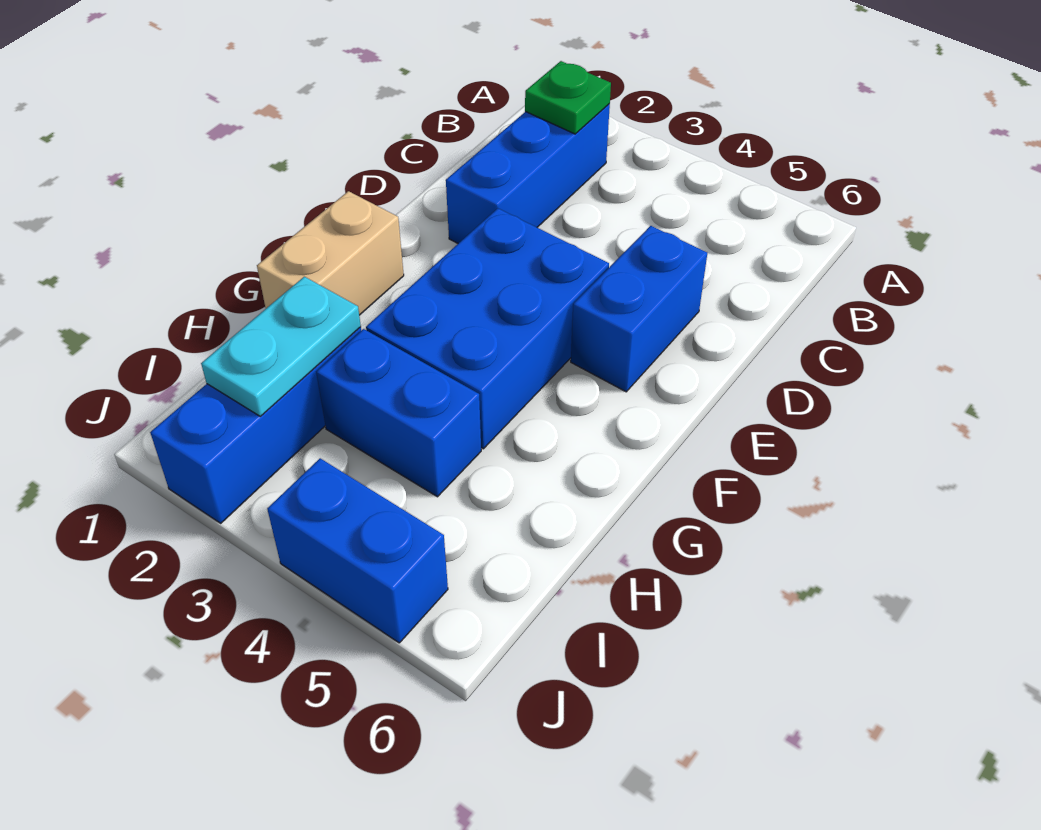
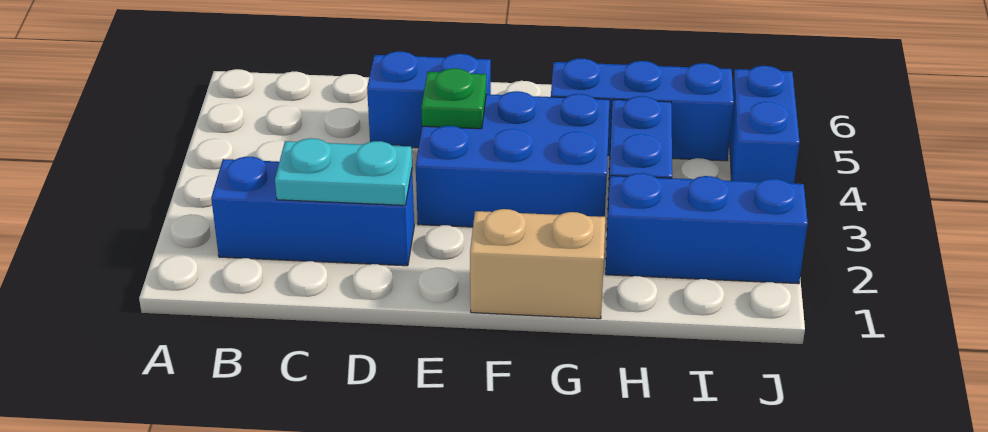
green plate B2 level 2 -> green plate E4 level 2
none -> blue brick G5:I5 level 1
cyan plate H2:I2 level 2 -> cyan plate C2:D2 level 2

